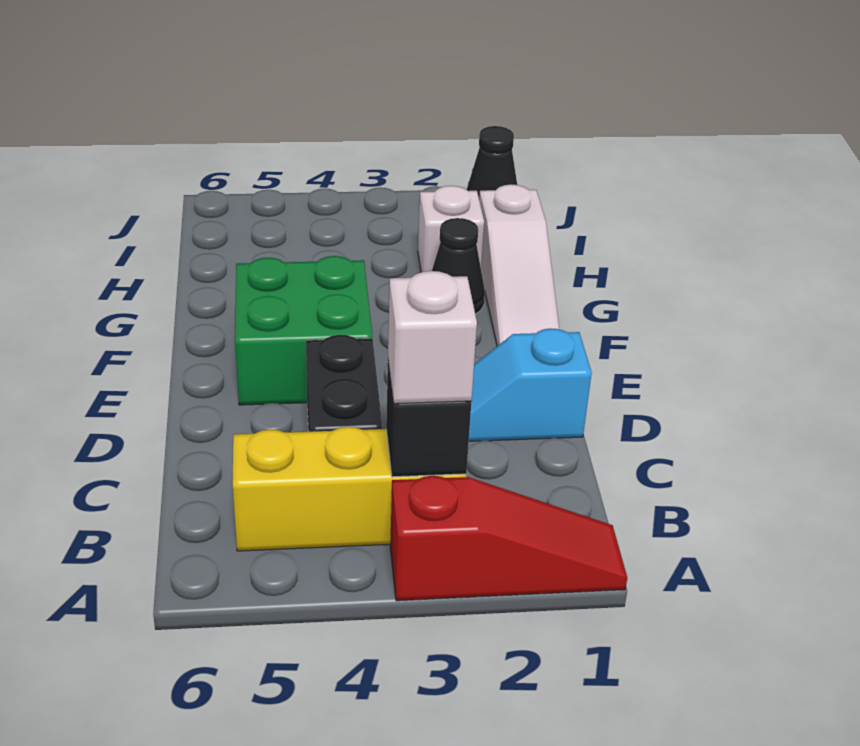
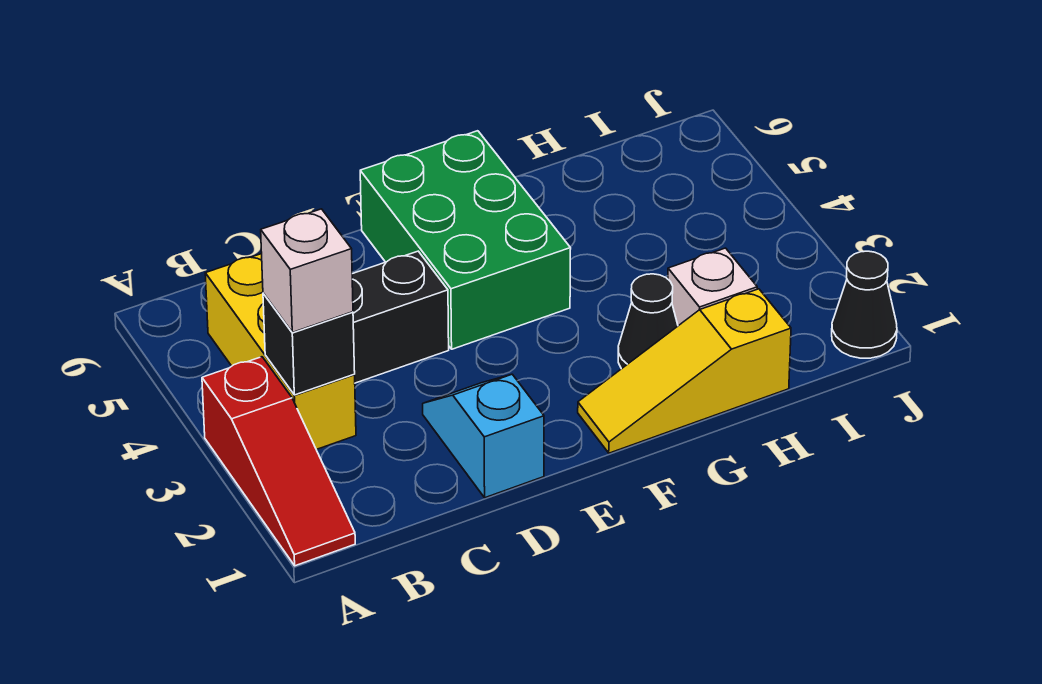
green brick E4:F5 level 1 -> green brick E4:F6 level 1
white slope F1:H1 level 1 top H -> yellow slope F1:H1 level 1 top H

